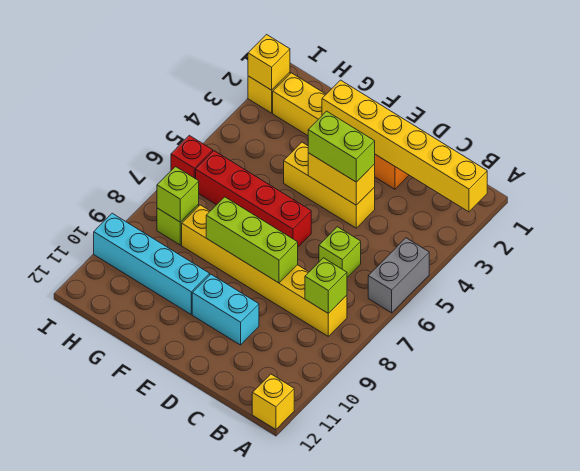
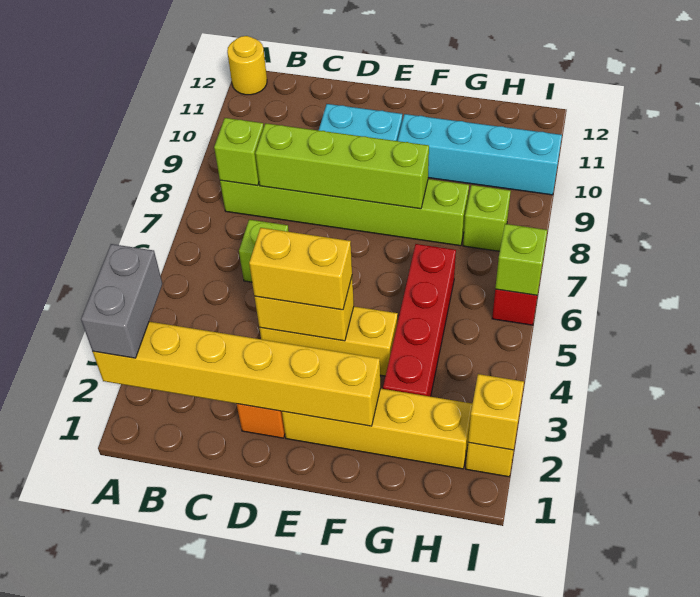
grey brick A5:A6 level 1 -> grey brick A2:A3 level 3
yellow brick A12 level 1 -> yellow round brick A12 level 1
yellow brick B8:G8 level 1 -> lime brick B8:G8 level 1
lime brick D4:E4 level 3 -> yellow brick D4:E4 level 3
lime brick D8:F8 level 2 -> lime brick C8:F8 level 2
red brick E6:H6 level 1 -> red brick G3:G6 level 1
lime brick H8 level 2 -> lime brick I6 level 2

